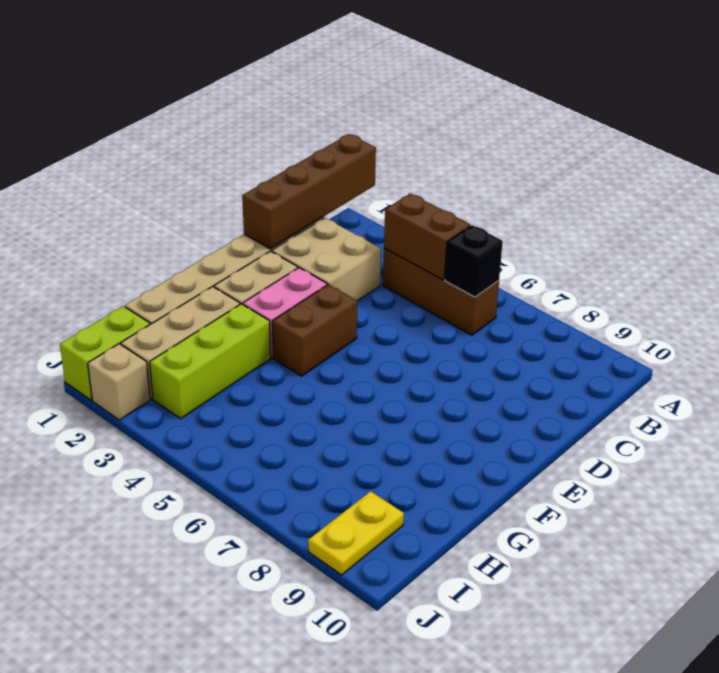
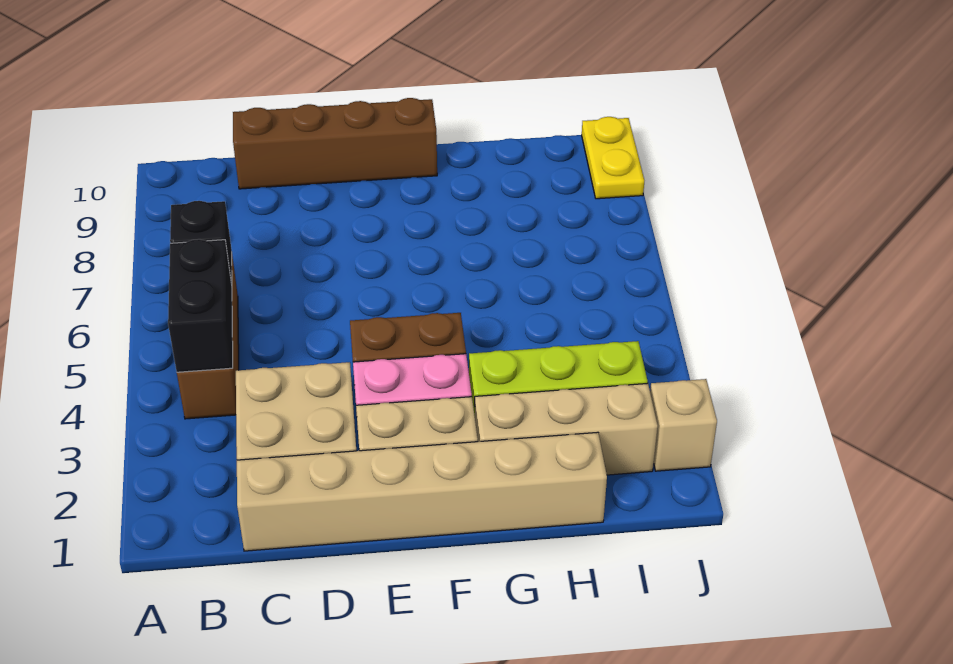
brown brick A1:D1 level 2 -> brown brick C10:F10 level 1
brown brick B4:B5 level 2 -> black brick B4:B5 level 2
lime brick I1:J1 level 1 -> none
yellow plate I9:J9 level 1 -> yellow plate J9:J10 level 1

